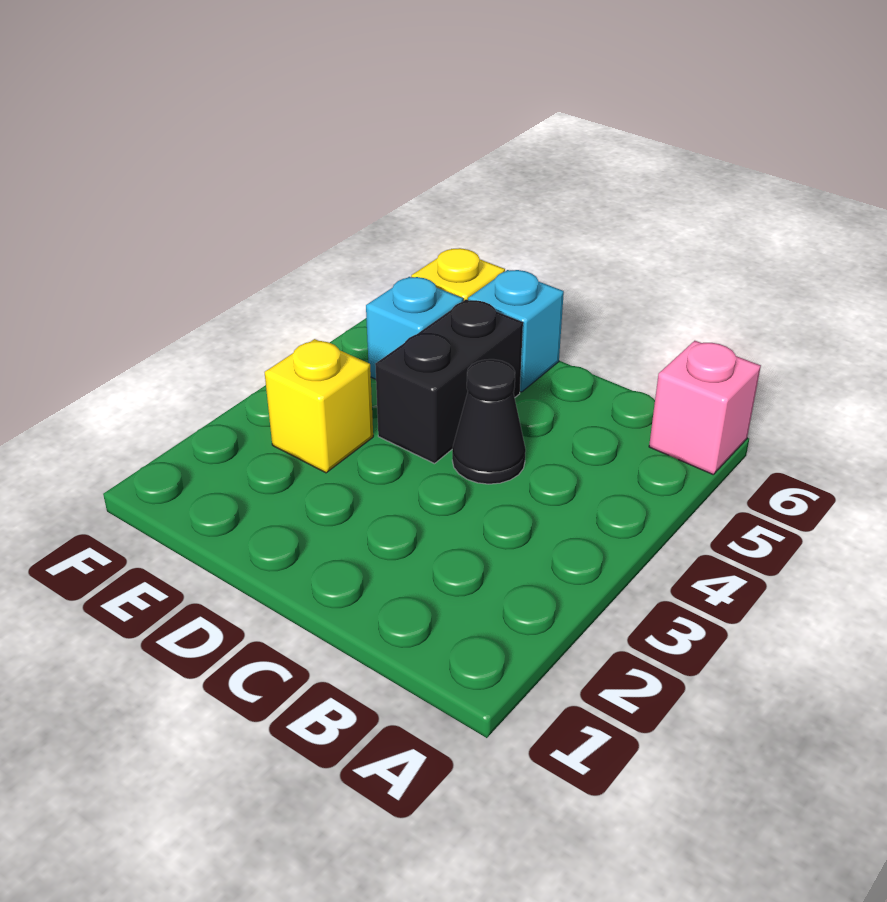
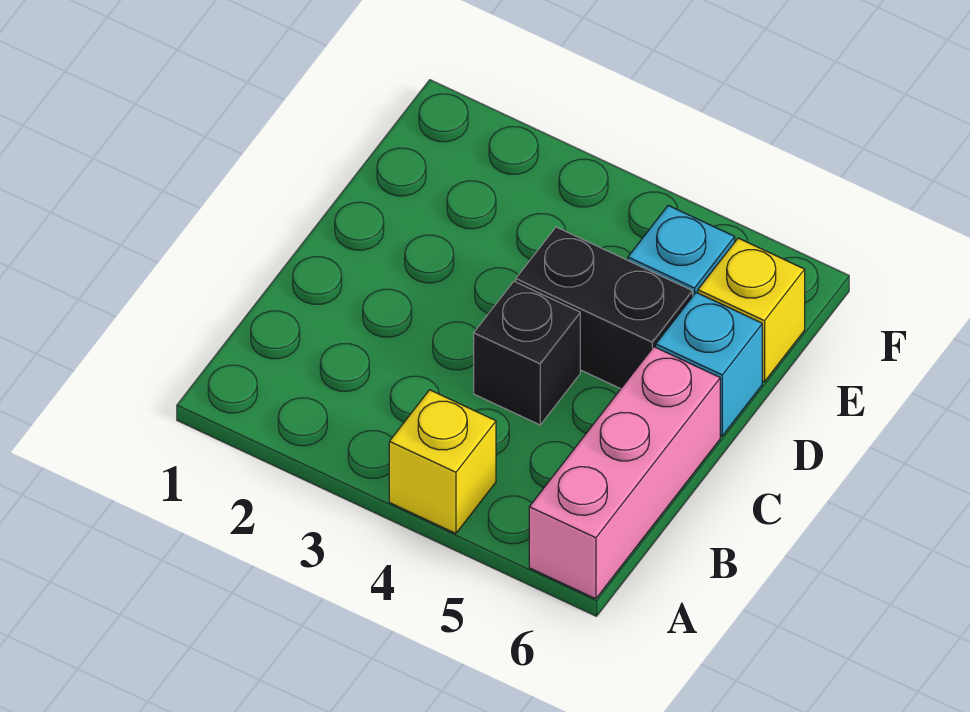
pink brick A6 level 1 -> pink brick A6:C6 level 1
black cone C4 level 1 -> black brick C4 level 1
yellow brick E3 level 1 -> yellow brick A4 level 1

